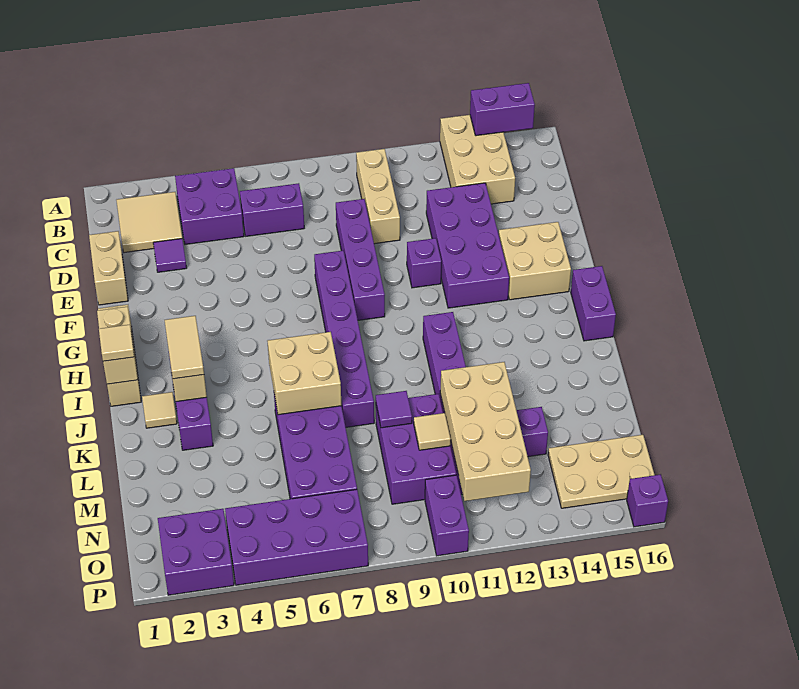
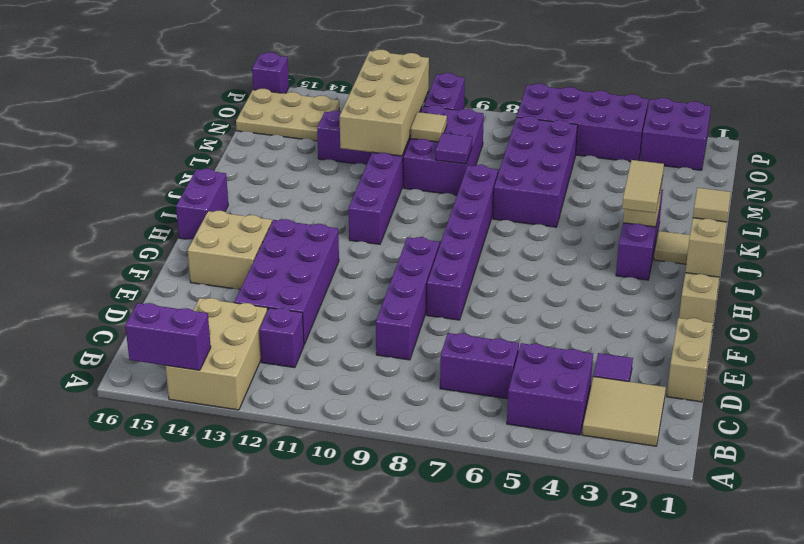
tan brick B10:D10 level 1 -> none
purple brick F11 level 1 -> purple brick C12 level 1
tan brick J6:K7 level 2 -> none

